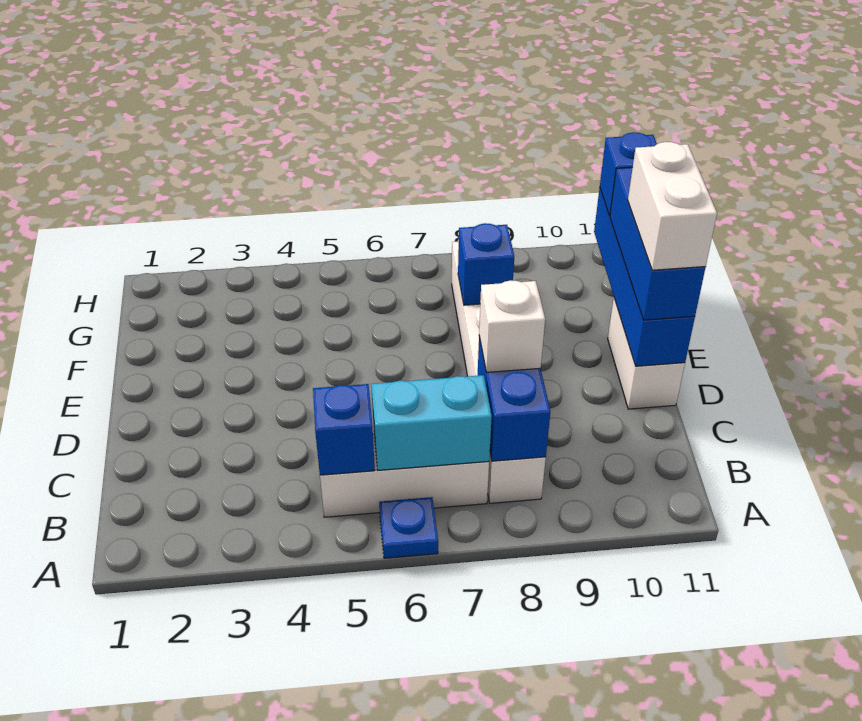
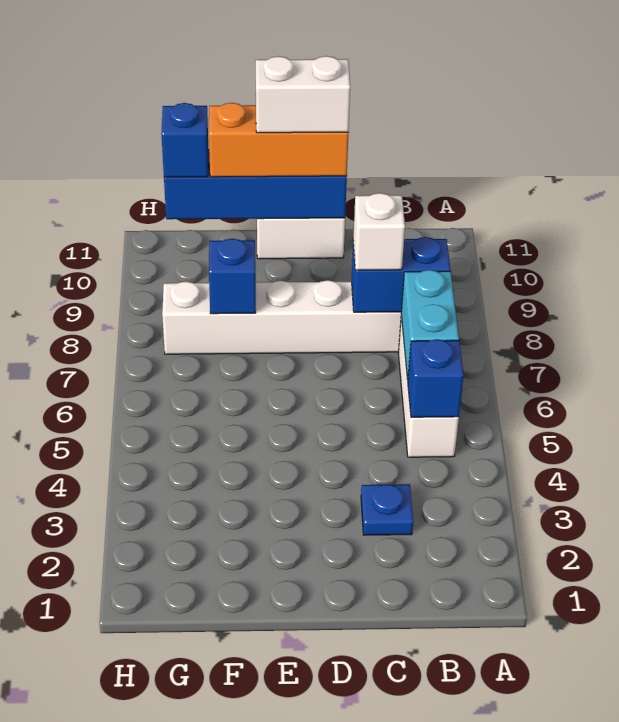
blue plate A6 level 1 -> blue plate C3 level 1
blue brick D11:F11 level 3 -> orange brick D11:F11 level 3

